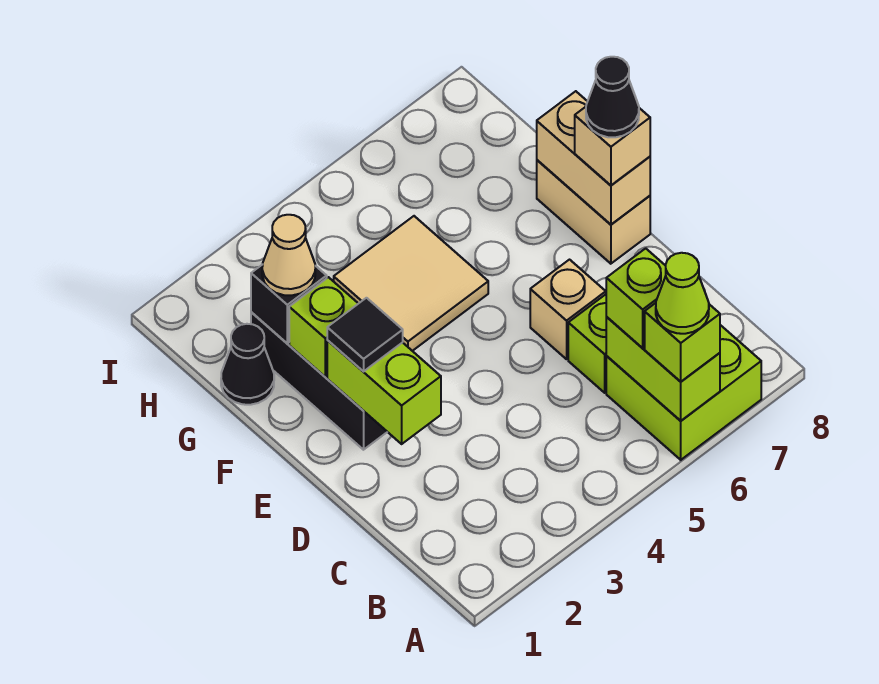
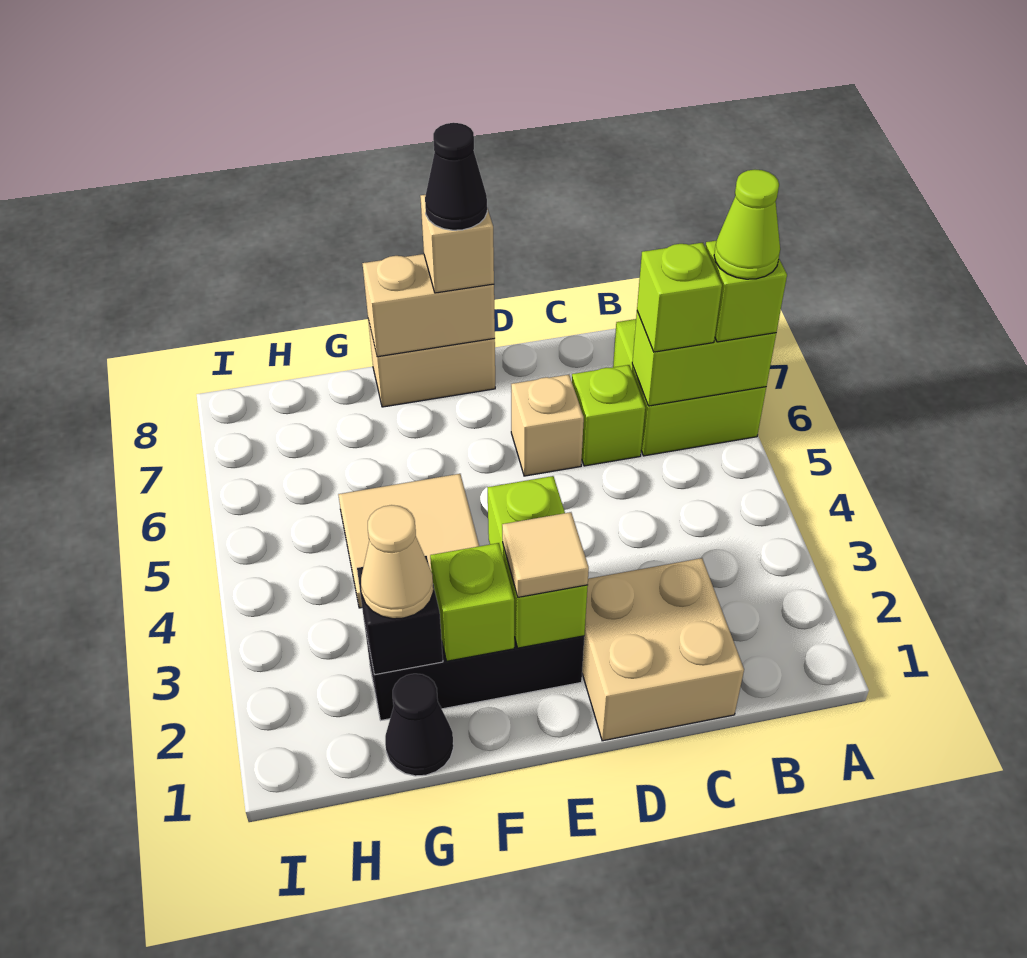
none -> tan brick C1:D2 level 1
lime brick D2:E2 level 2 -> lime brick E2:E3 level 2
black tile E2 level 3 -> tan tile E2 level 3

